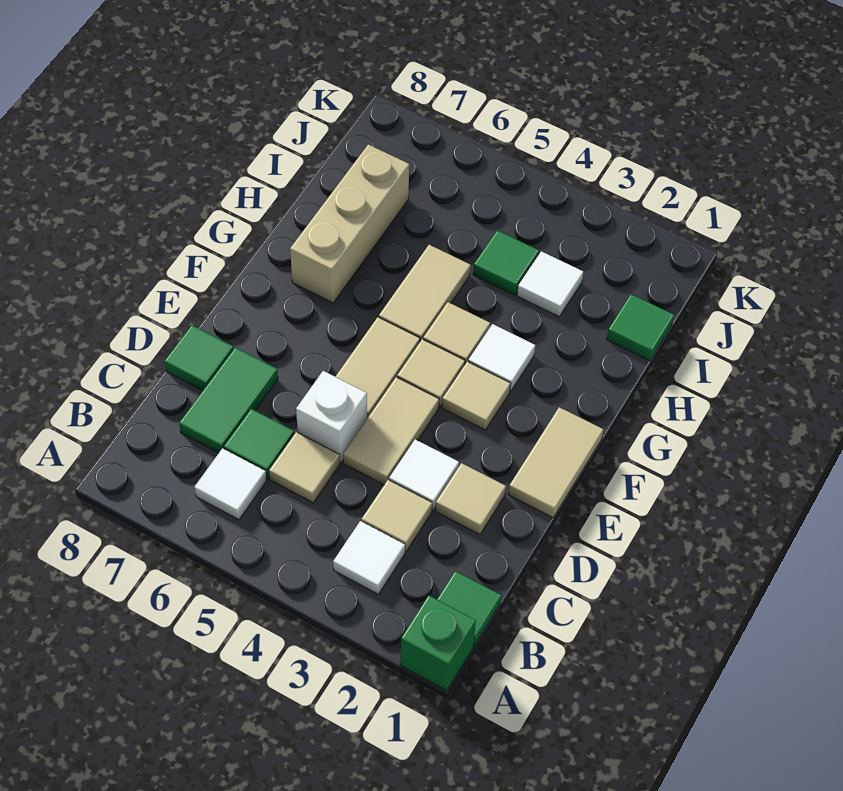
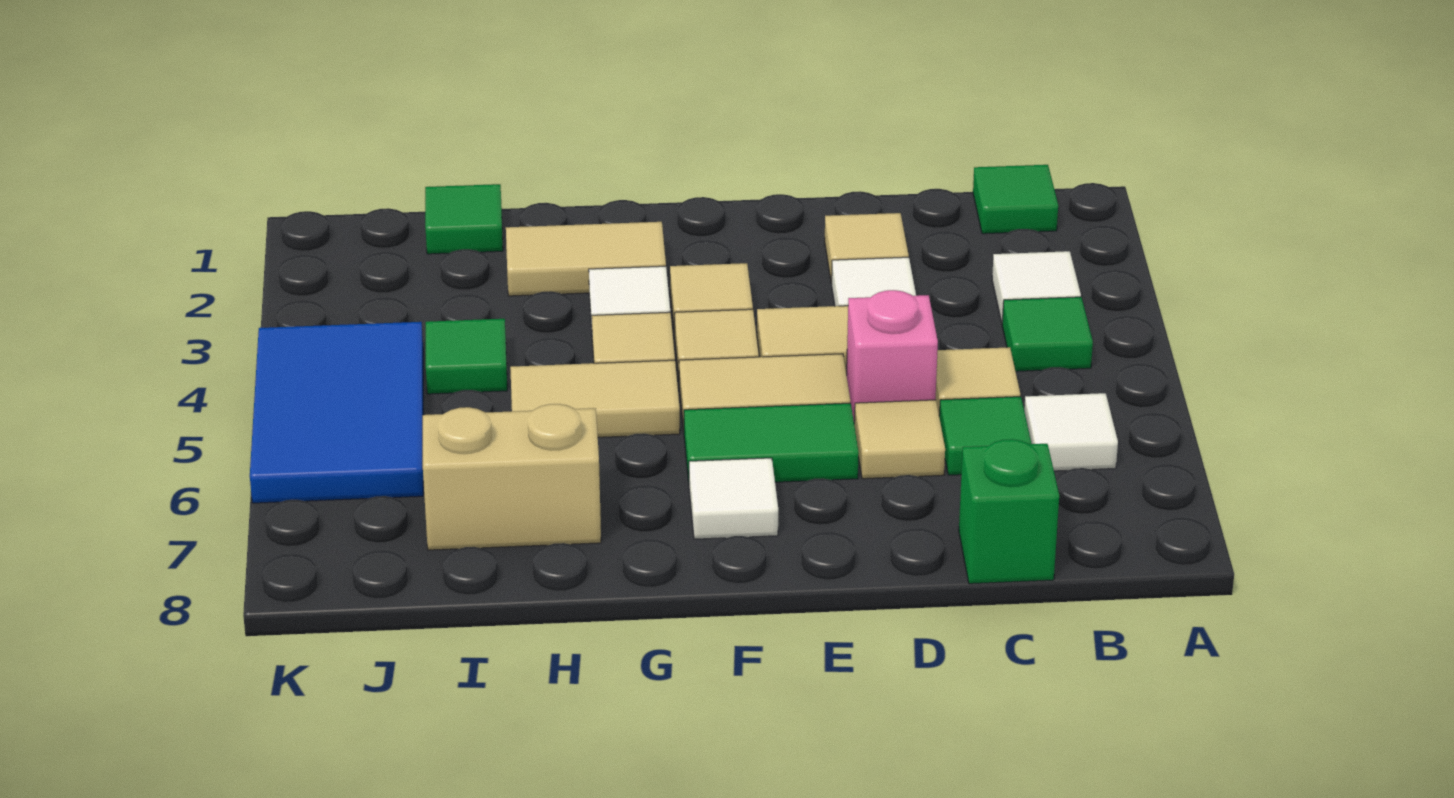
green brick A1 level 1 -> green brick C8 level 1
tan tile C3 level 1 -> tan tile D6 level 1
green tile C7:D7 level 1 -> green tile E6:F6 level 1
white brick D5 level 1 -> pink brick D5 level 1
green tile D8 level 1 -> green tile B4 level 1
tan tile E1:F1 level 1 -> tan tile G2:H2 level 1
tan brick G7:I7 level 1 -> tan brick H7:I7 level 1
white tile I3 level 1 -> white tile F7 level 1
none -> blue tile J4:K6 level 1

